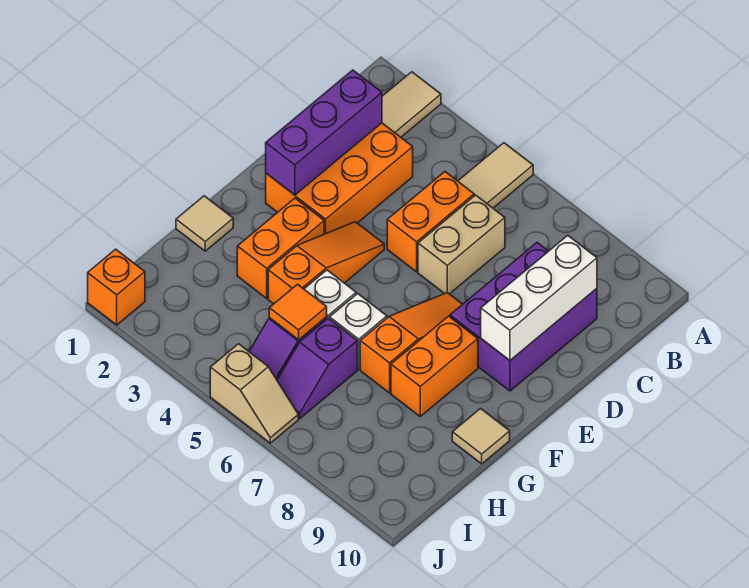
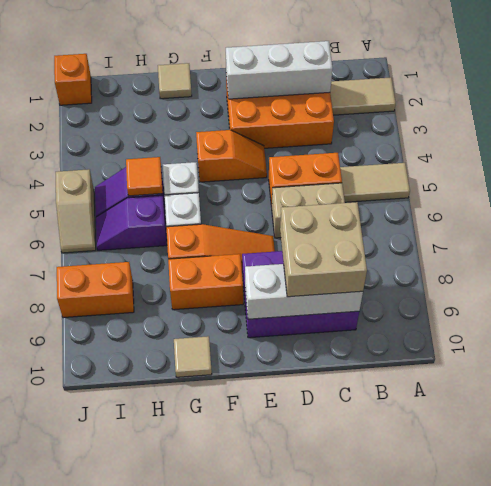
purple brick C2:E2 level 2 -> white brick C2:E2 level 2
none -> tan brick C8:D9 level 3
orange slope E4:G4 level 1 top G -> orange slope E4:F4 level 1 top F
orange brick F3:G3 level 1 -> orange brick I8:J8 level 1

